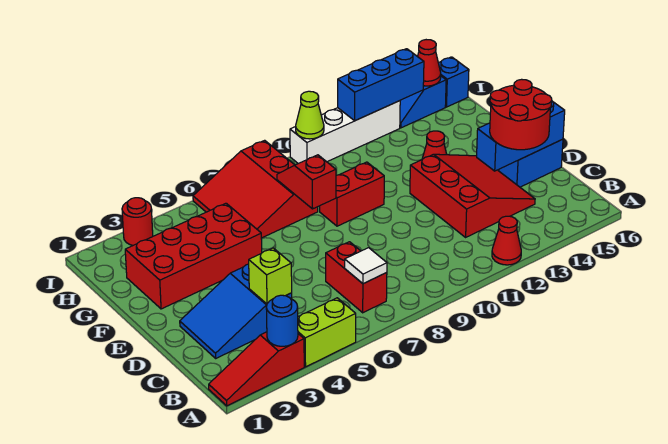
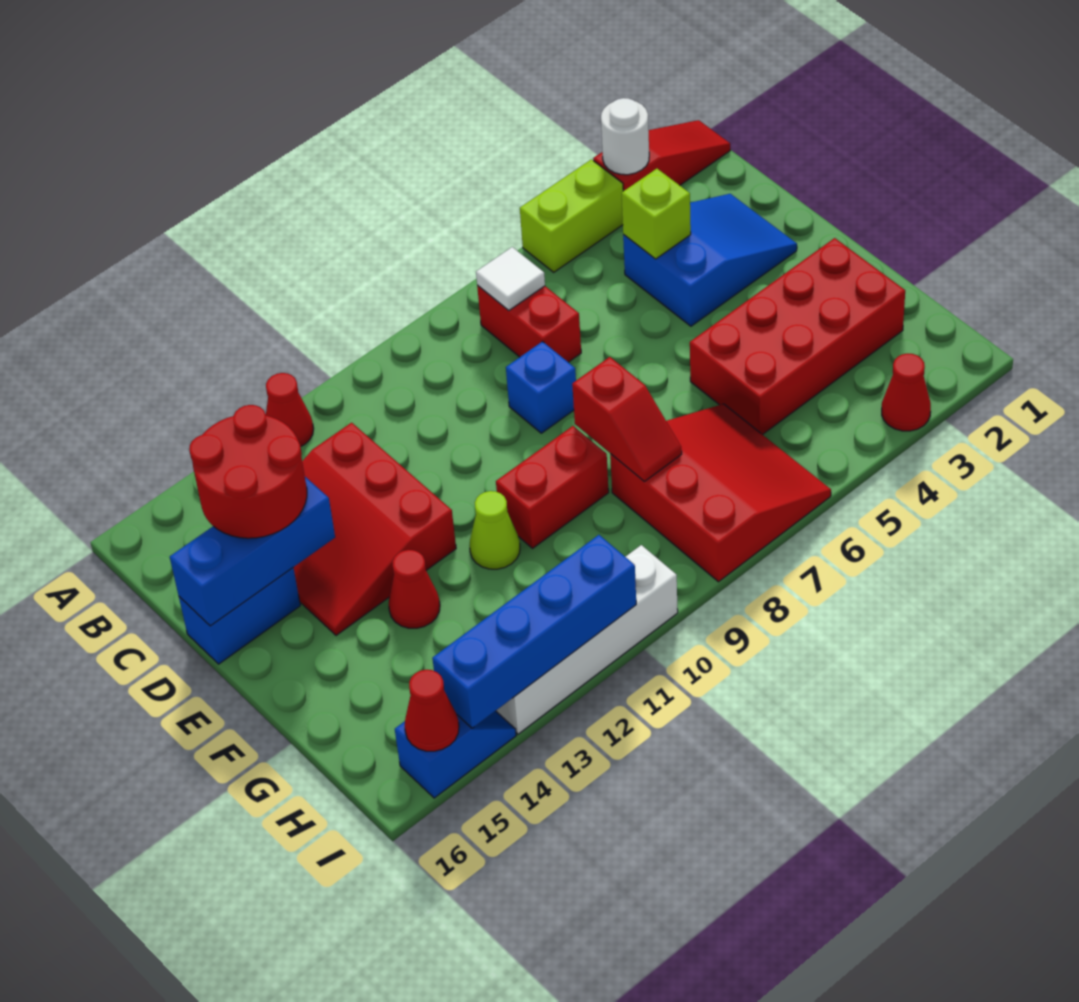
blue round brick A3 level 2 -> white round brick A3 level 2
red round brick I3 level 1 -> red cone I3 level 1
lime cone I10 level 2 -> lime cone F11 level 1
blue brick I12:I14 level 2 -> blue brick I11:I14 level 2
blue brick I16 level 1 -> blue brick D8 level 1

